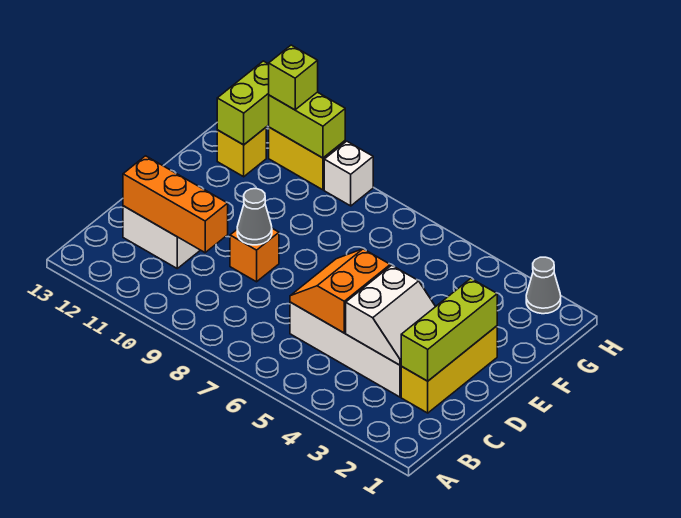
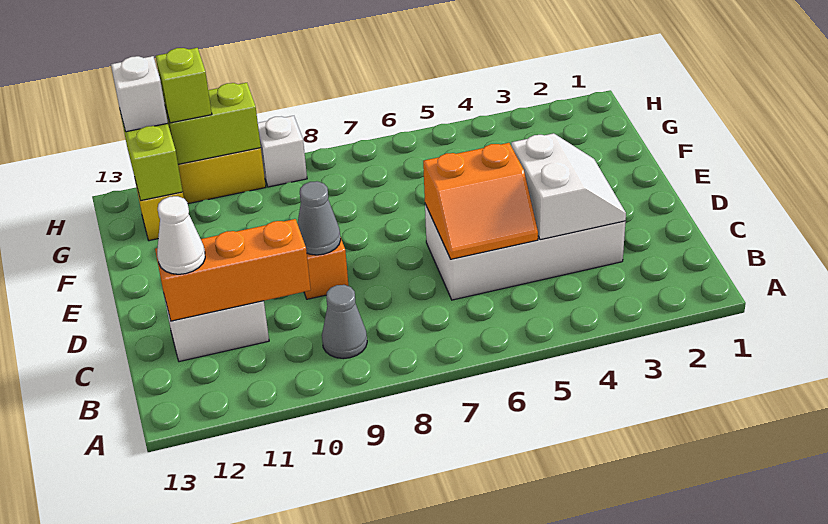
yellow brick C2:E2 level 1 -> none
lime brick C2:E2 level 2 -> none
orange slope C5:D6 level 2 top 5 -> orange slope C5:D6 level 2 top D
none -> white cone C12 level 3
grey cone H2 level 1 -> grey cone B9 level 1
none -> white brick H12 level 3

